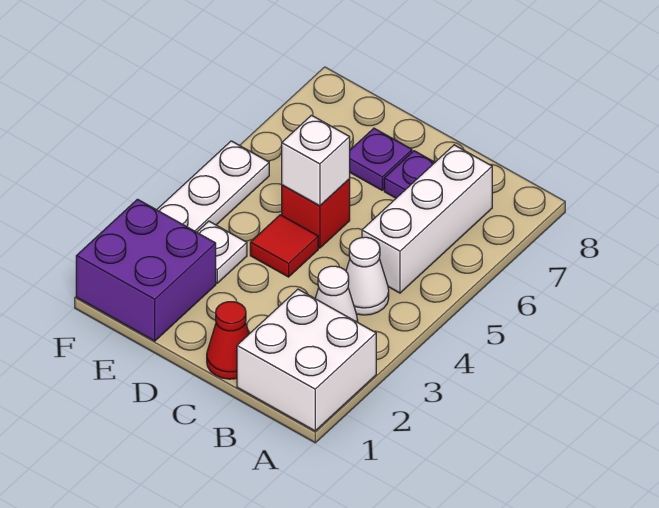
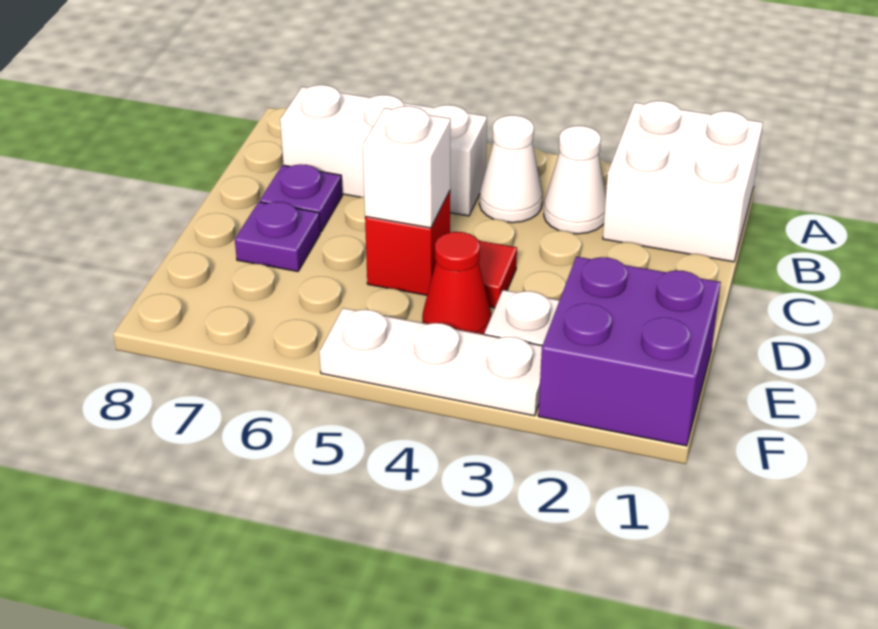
red cone C1 level 1 -> red cone E4 level 1

